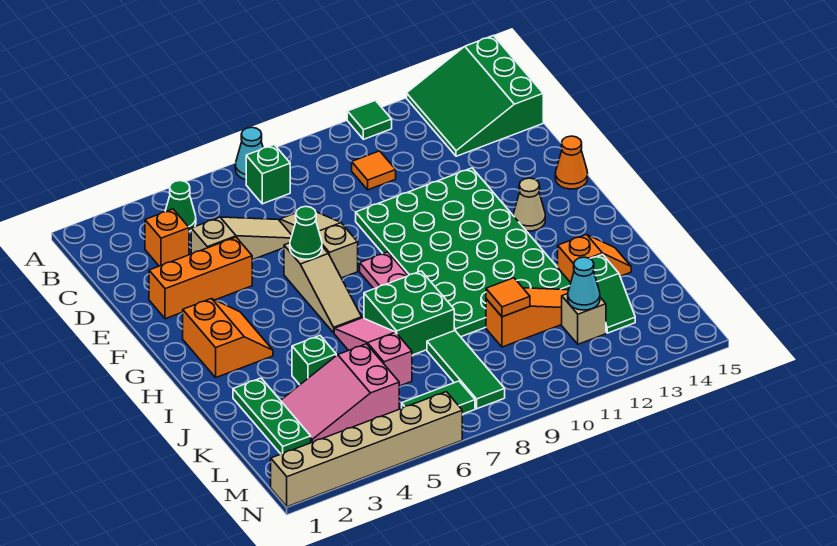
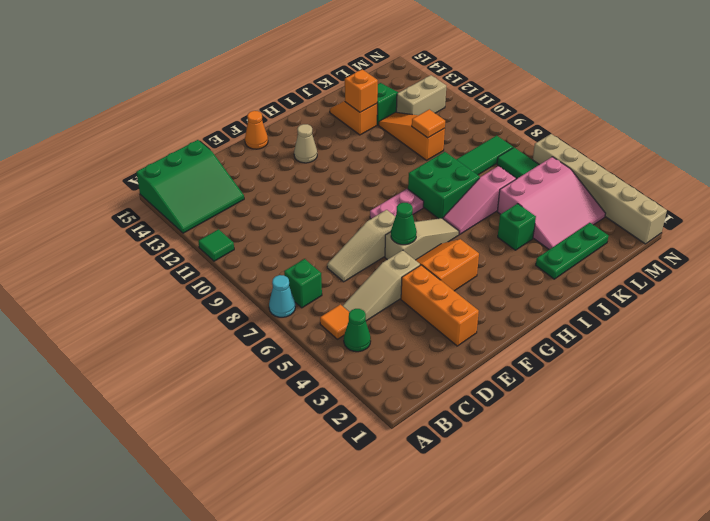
orange brick C3 level 1 -> orange brick J13 level 2
orange tile C10 level 1 -> orange tile B5 level 1
tan slope D4:D6 level 1 top 4 -> tan slope C5:E5 level 1 top E
green plate E9:J12 level 1 -> none
orange slope G2:H3 level 1 top 2 -> orange slope F4:G5 level 1 top 4
pink slope K3:L5 level 1 top 5 -> pink slope K3:M5 level 1 top 5
tan brick L12 level 1 -> tan brick L12:M12 level 1
cyan cone L12 level 2 -> none

